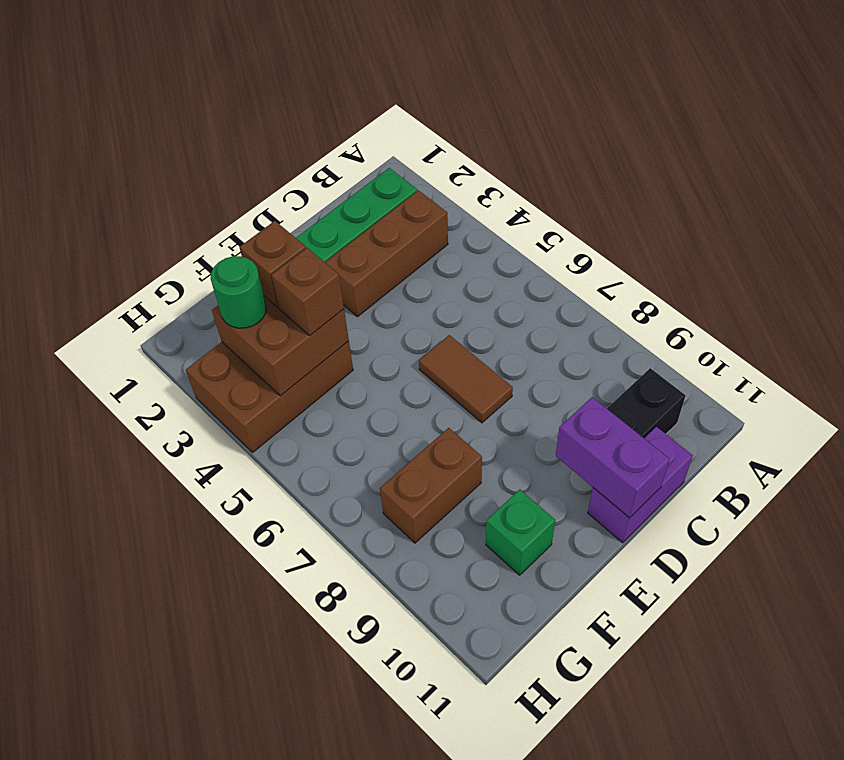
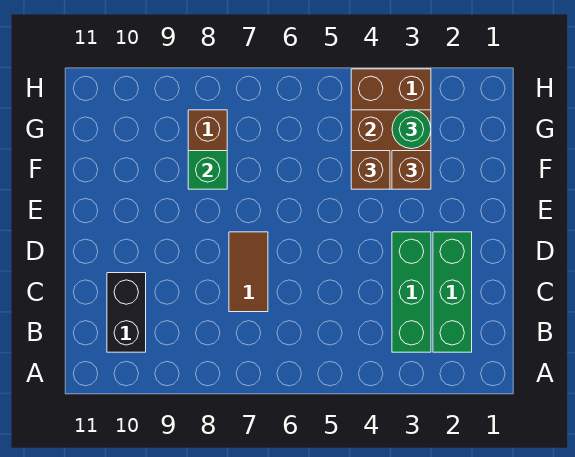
brown brick B3:D3 level 1 -> green brick B3:D3 level 1
purple brick C11:D11 level 1 -> none
brown tile D6:D7 level 1 -> brown tile C7:D7 level 1
purple brick D10:D11 level 2 -> none
green brick F10 level 1 -> green brick F8 level 2

